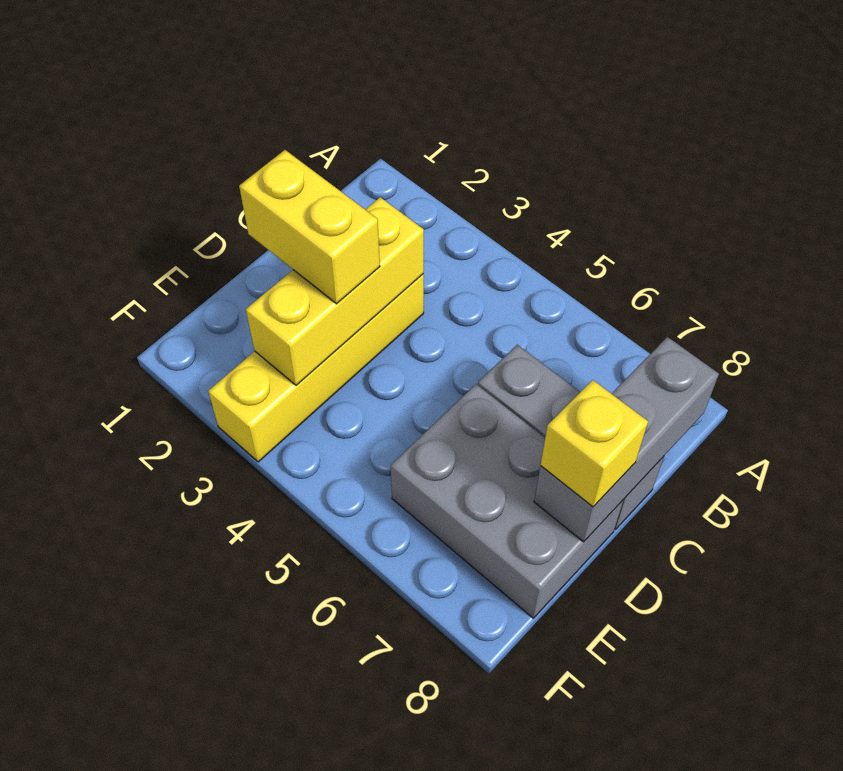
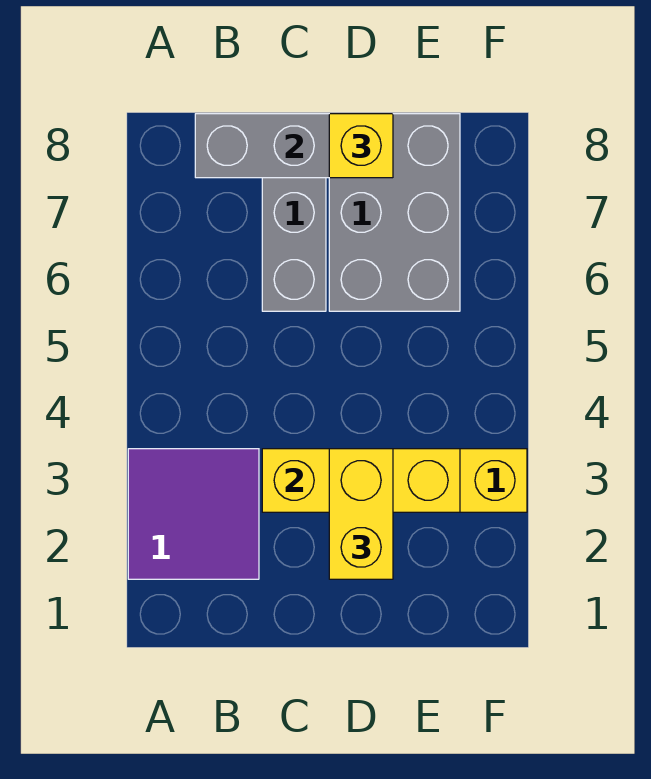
none -> purple tile A2:B3 level 1

